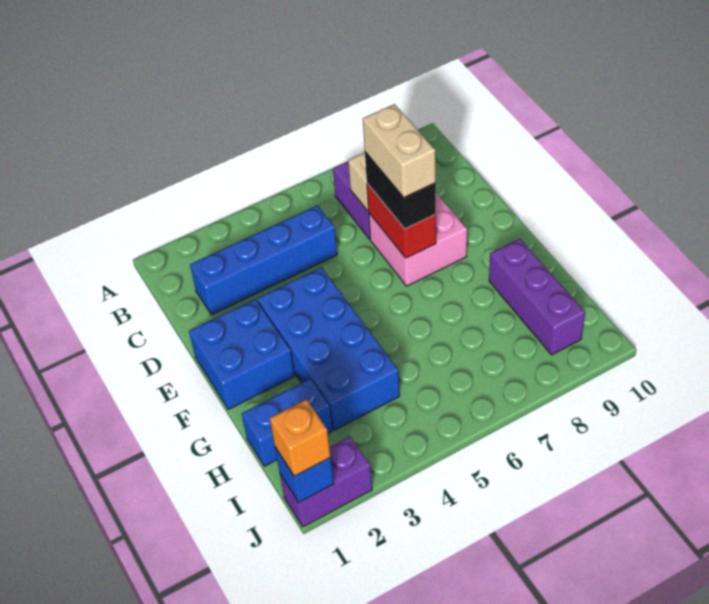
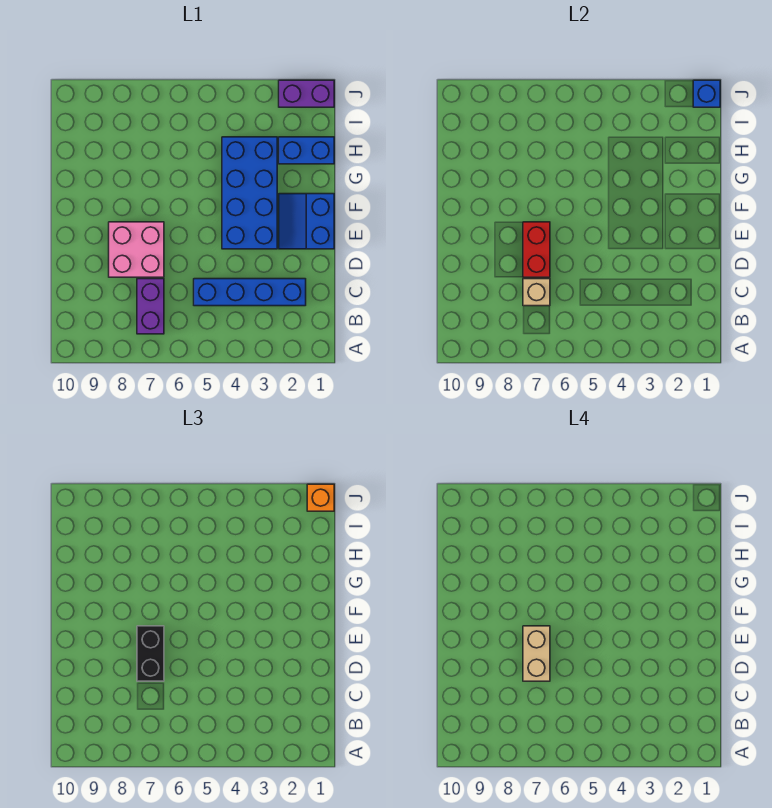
blue brick E1:F2 level 1 -> blue slope E1:F2 level 1 top 1
purple brick G9:I9 level 1 -> none

